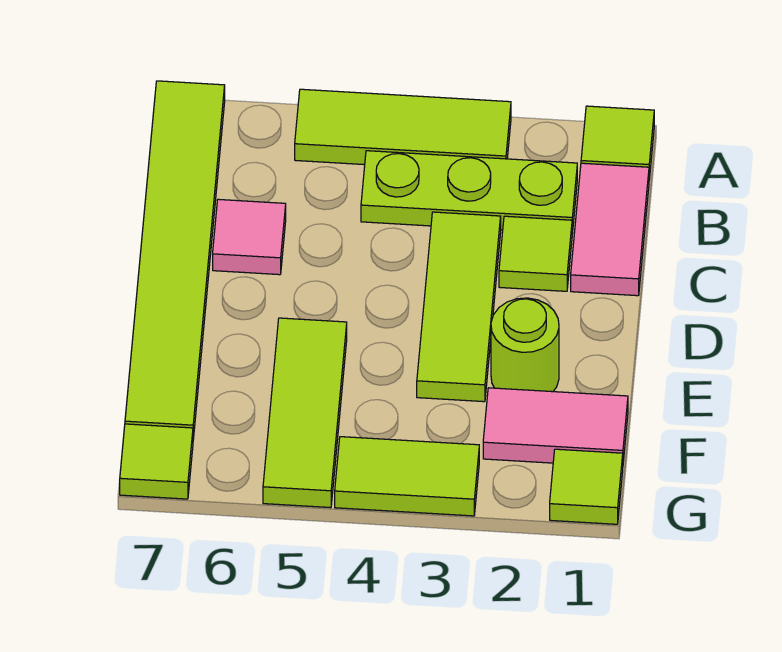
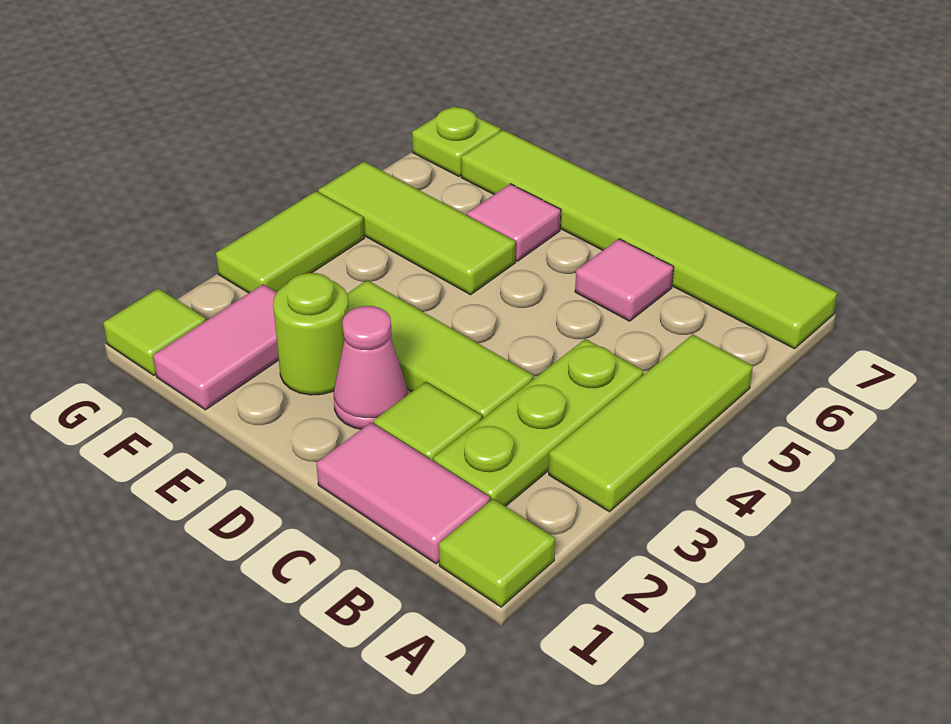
none -> pink cone D2 level 1
none -> pink tile E6 level 1
lime tile G7 level 1 -> lime plate G7 level 1

